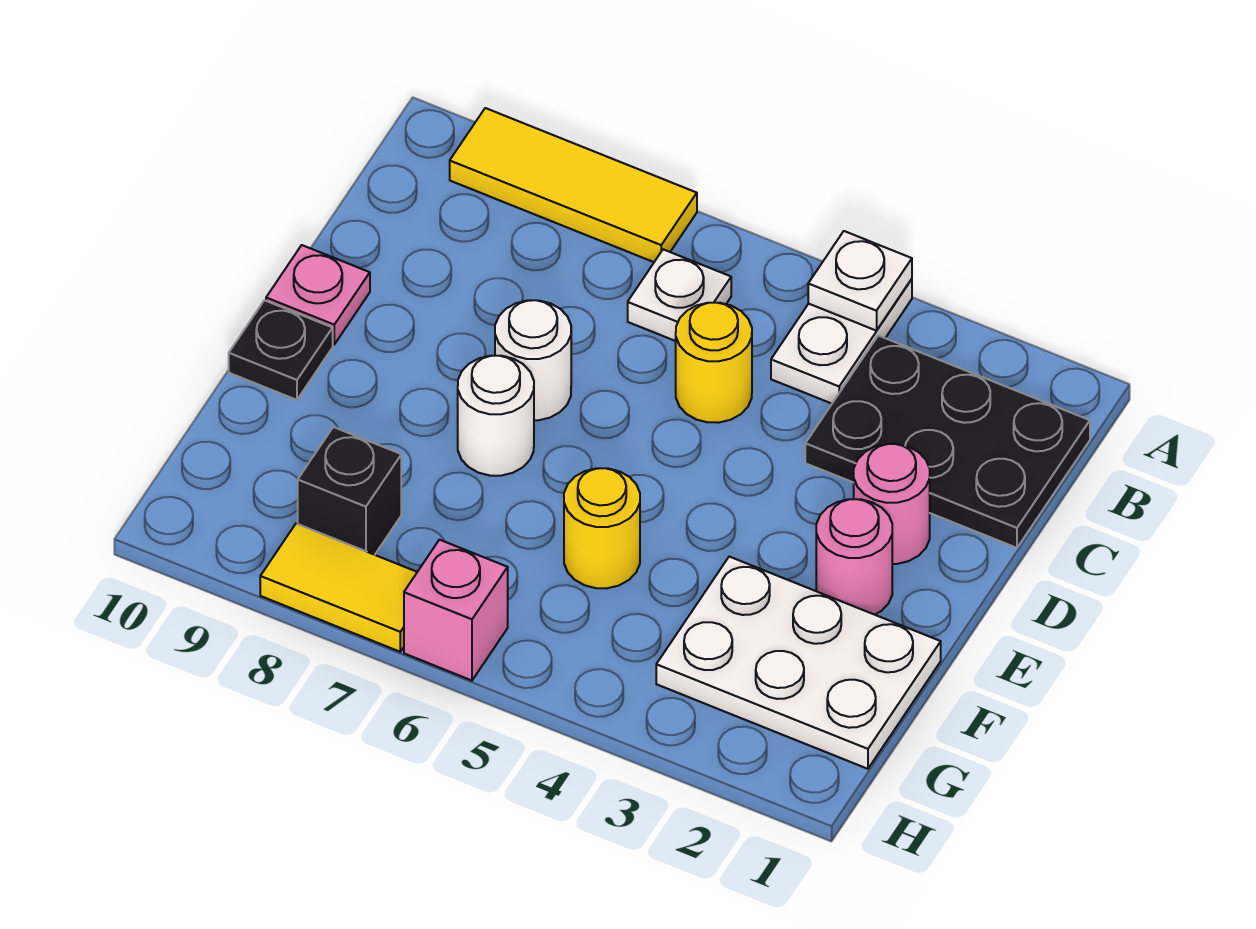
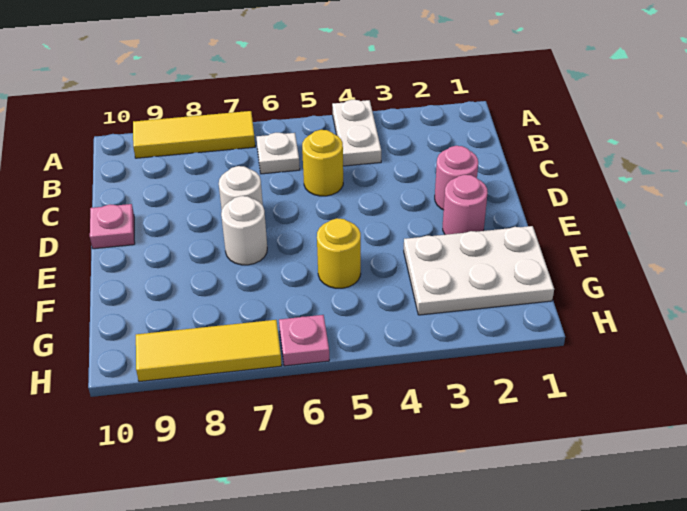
white plate A4 level 2 -> none
black plate B1:C3 level 1 -> none
black plate E10 level 1 -> none
black brick G8 level 1 -> none
pink brick H6 level 1 -> pink plate H6 level 1
yellow tile H7:H8 level 1 -> yellow tile H7:H9 level 1

